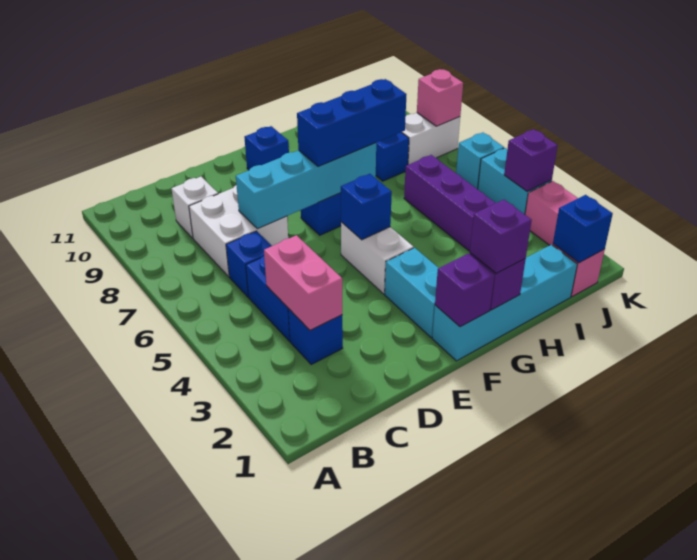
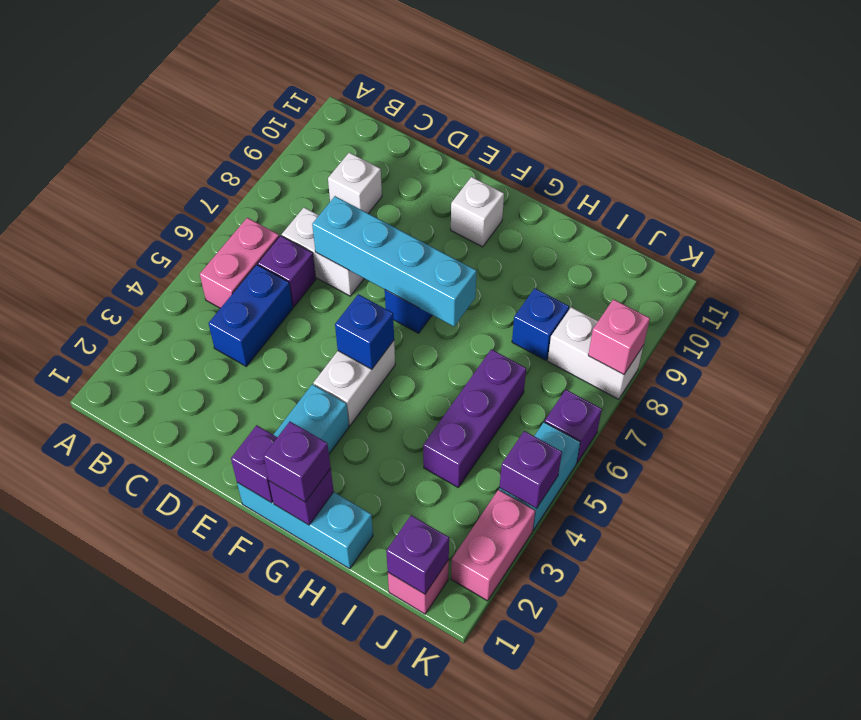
blue brick C3 level 1 -> none
pink brick C3:C4 level 2 -> pink brick B5:B6 level 1
blue brick C6 level 1 -> purple brick C6 level 1
white brick C7:D8 level 1 -> white brick C7:D7 level 1
cyan brick F1:I1 level 1 -> cyan brick F1:H1 level 1
blue brick F7:H7 level 3 -> none
blue brick F10 level 1 -> white brick F10 level 1
blue brick J1 level 2 -> purple brick J1 level 2
cyan brick K6 level 1 -> purple brick K6 level 1

